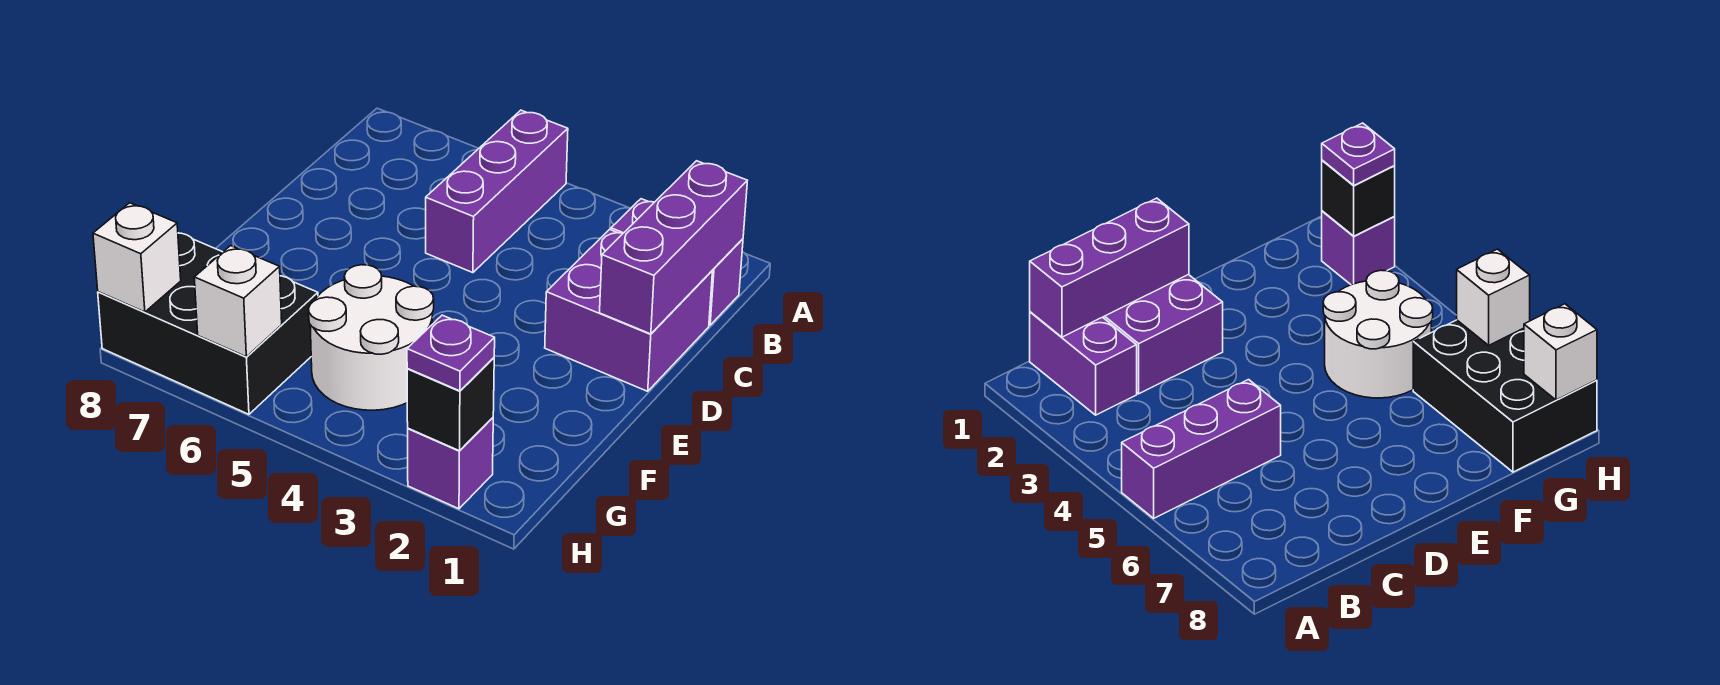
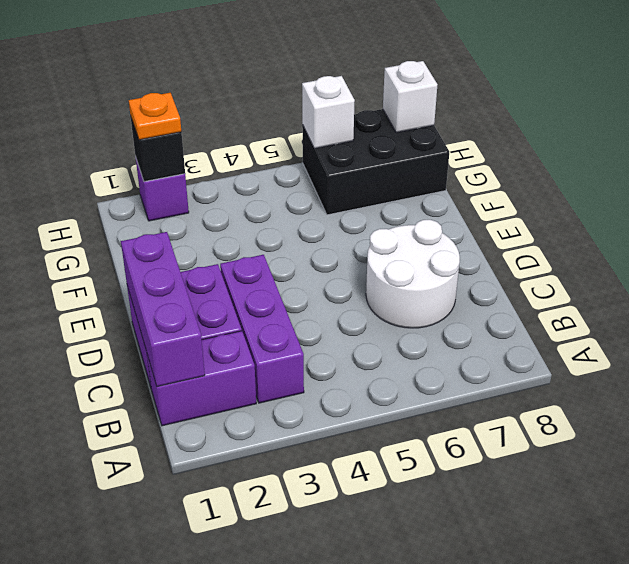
purple brick A5:C5 level 1 -> purple brick B3:D3 level 1
white round brick F4:G5 level 1 -> white round brick C6:D7 level 1
purple plate H2 level 3 -> orange plate H2 level 3

